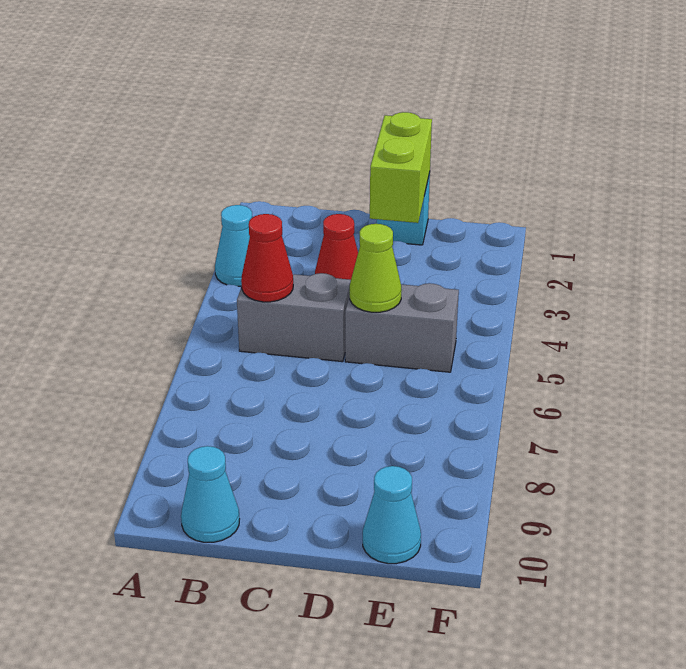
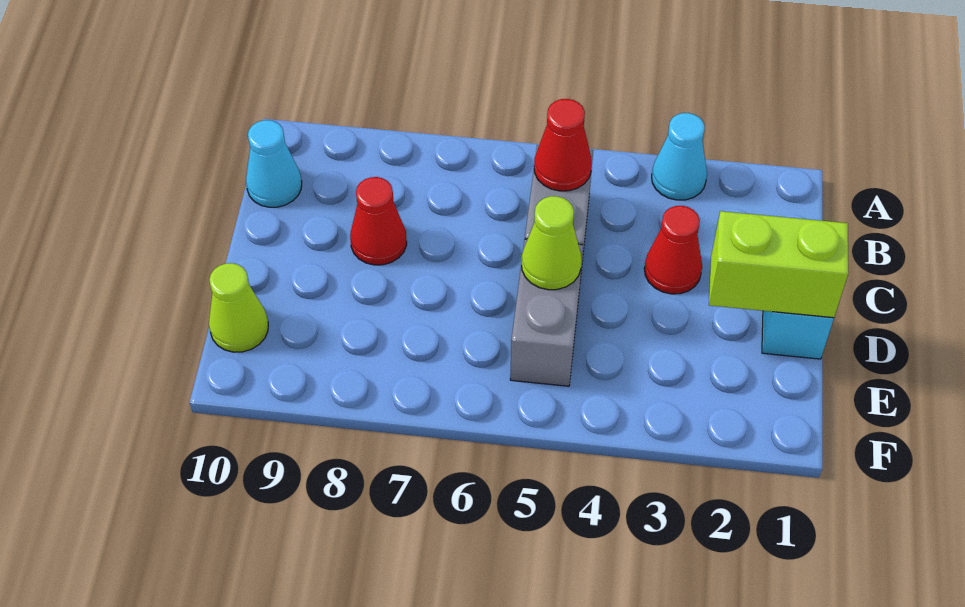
none -> red cone C8 level 1
cyan cone E10 level 1 -> lime cone E10 level 1

